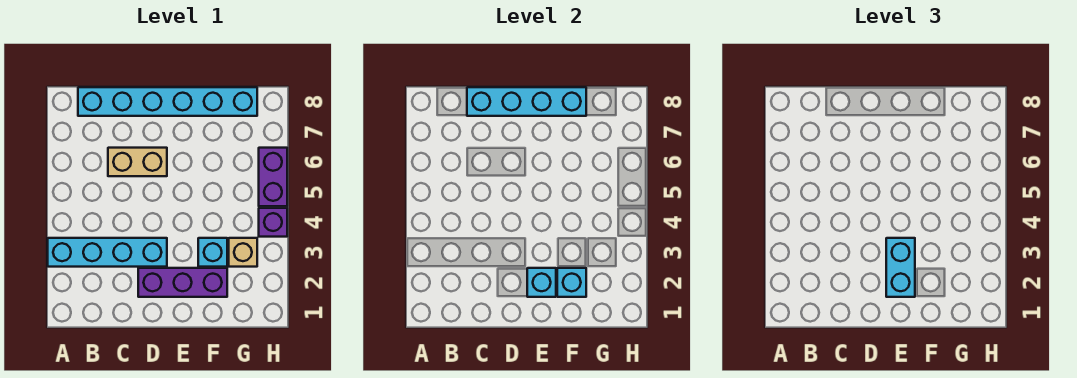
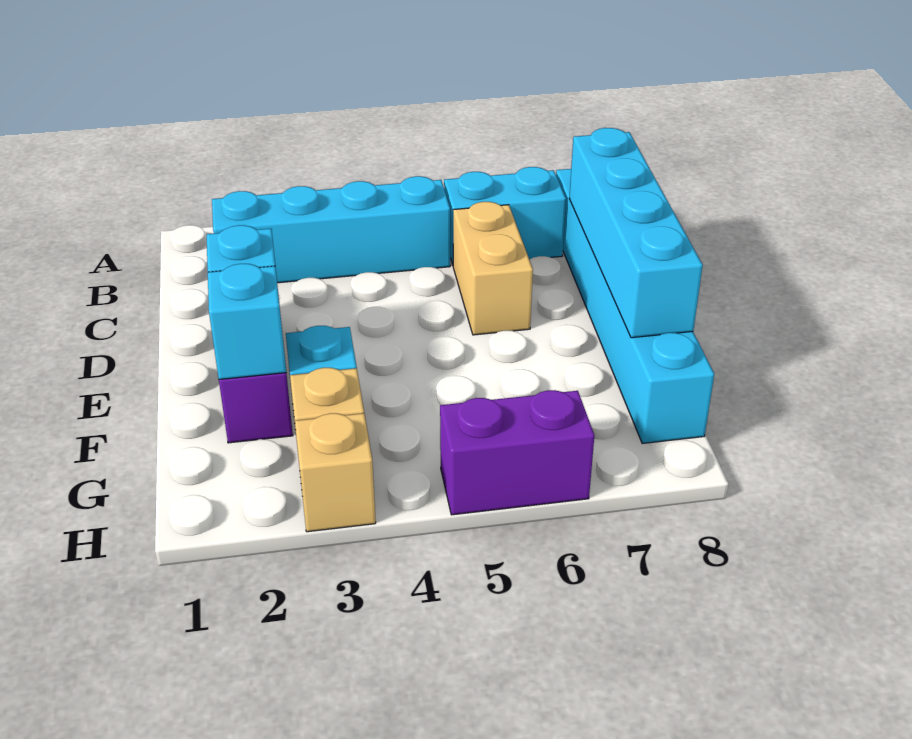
cyan brick A3:D3 level 1 -> cyan brick B2:B5 level 1
cyan brick E2:E3 level 3 -> cyan brick B6:B7 level 1
none -> tan brick H3 level 1
purple brick H4 level 1 -> none

